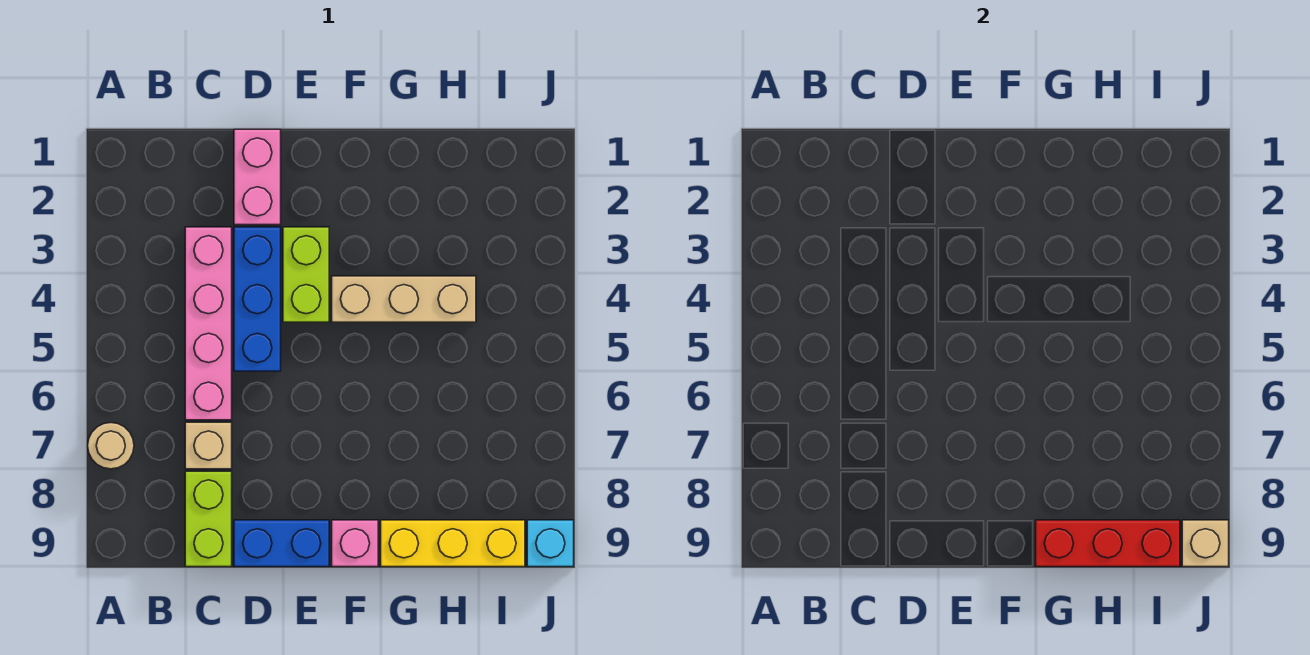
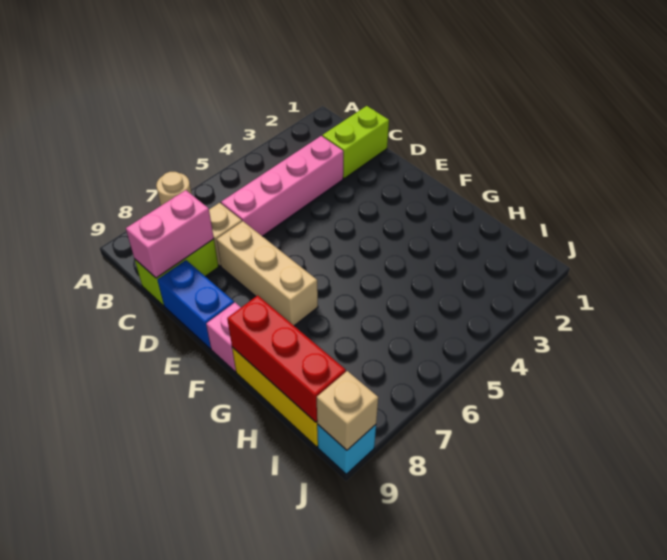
pink brick D1:D2 level 1 -> pink brick C8:C9 level 2
blue brick D3:D5 level 1 -> none
lime brick E3:E4 level 1 -> lime brick C1:C2 level 1
tan brick F4:H4 level 1 -> tan brick D7:F7 level 1

